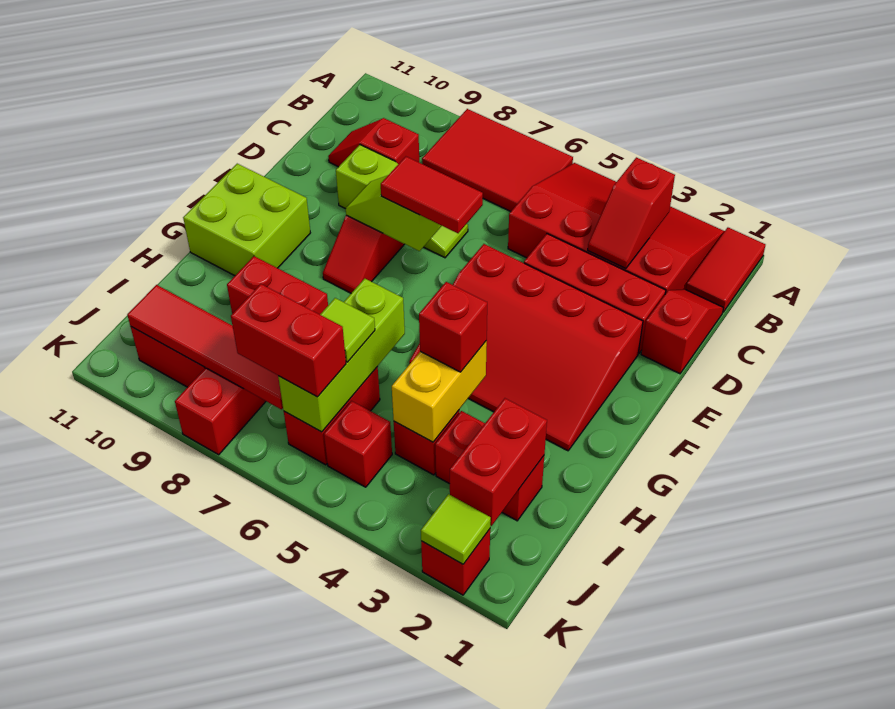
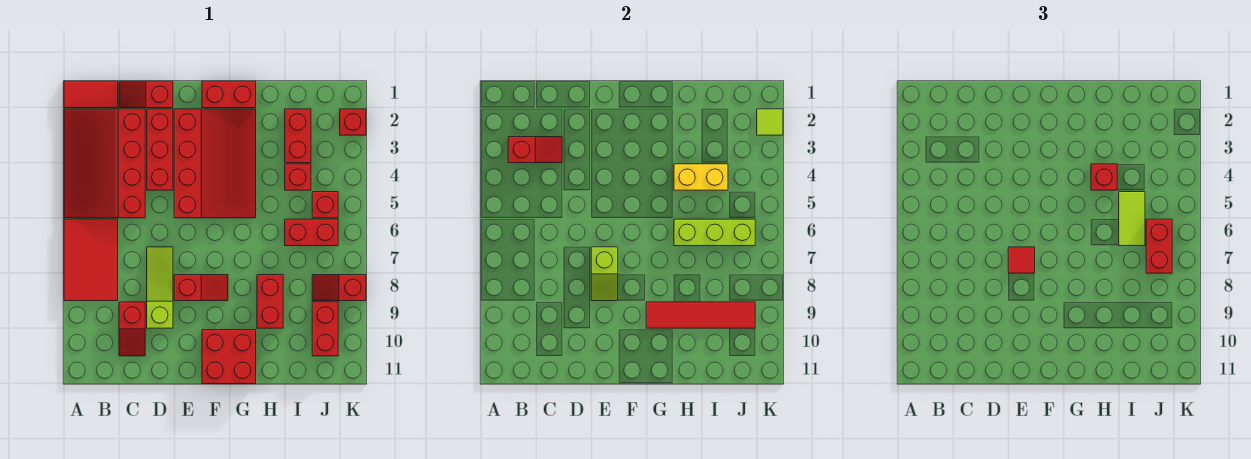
red tile E6:E7 level 3 -> red tile E7 level 3
lime brick F10:G11 level 1 -> red brick F10:G11 level 1
red brick I2:J2 level 2 -> red brick F1:G1 level 1
lime tile I6 level 3 -> lime tile I5:I6 level 3
red tile J7:J10 level 2 -> red tile G9:J9 level 2

